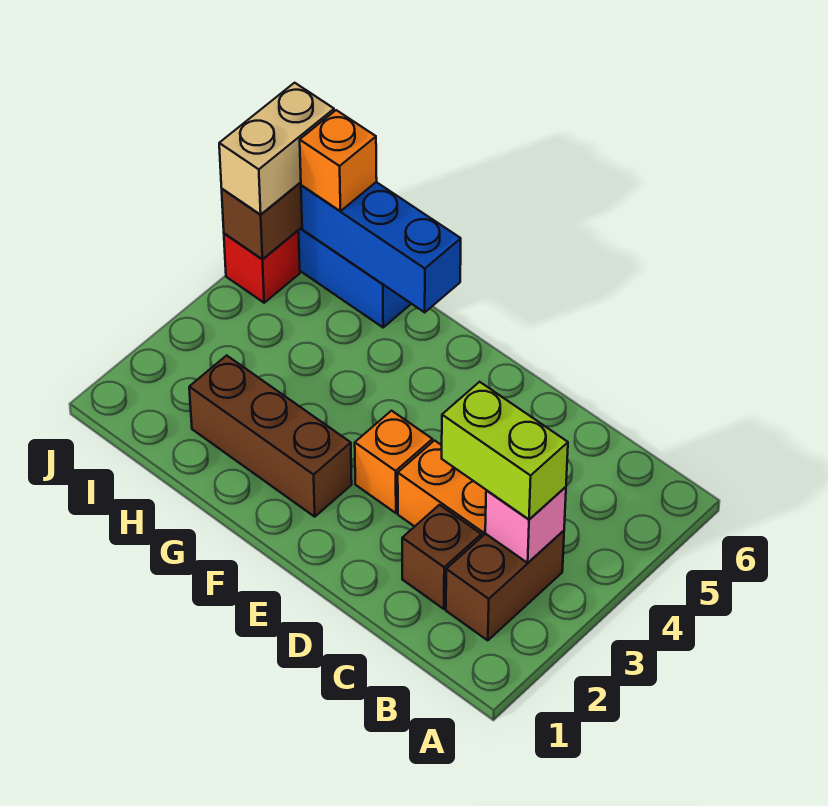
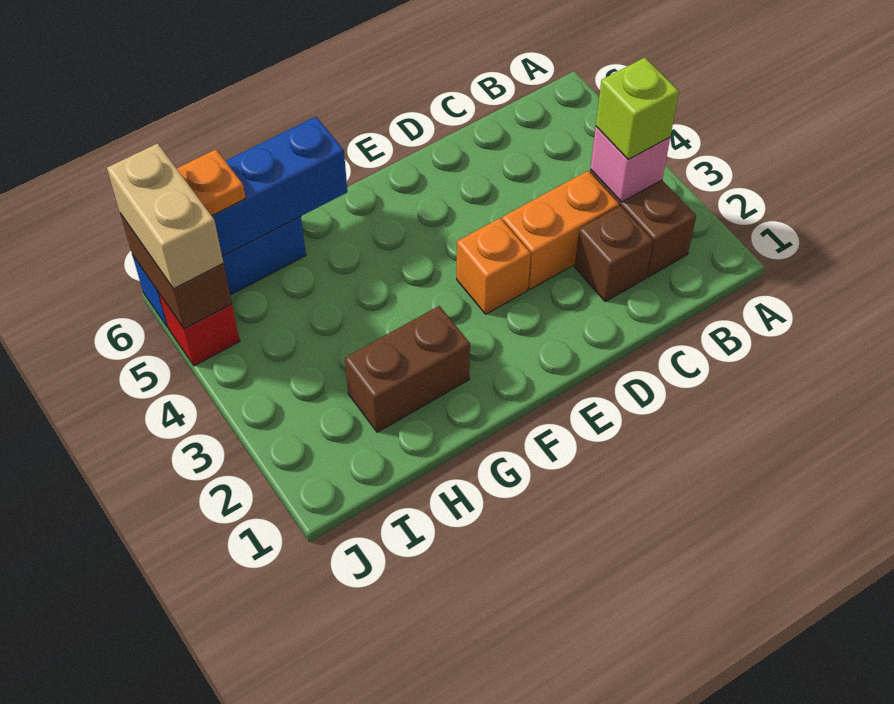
lime brick B3:C3 level 3 -> lime brick B3 level 3
brown brick F2:H2 level 1 -> brown brick G2:H2 level 1
orange brick I6 level 3 -> orange plate I6 level 3

